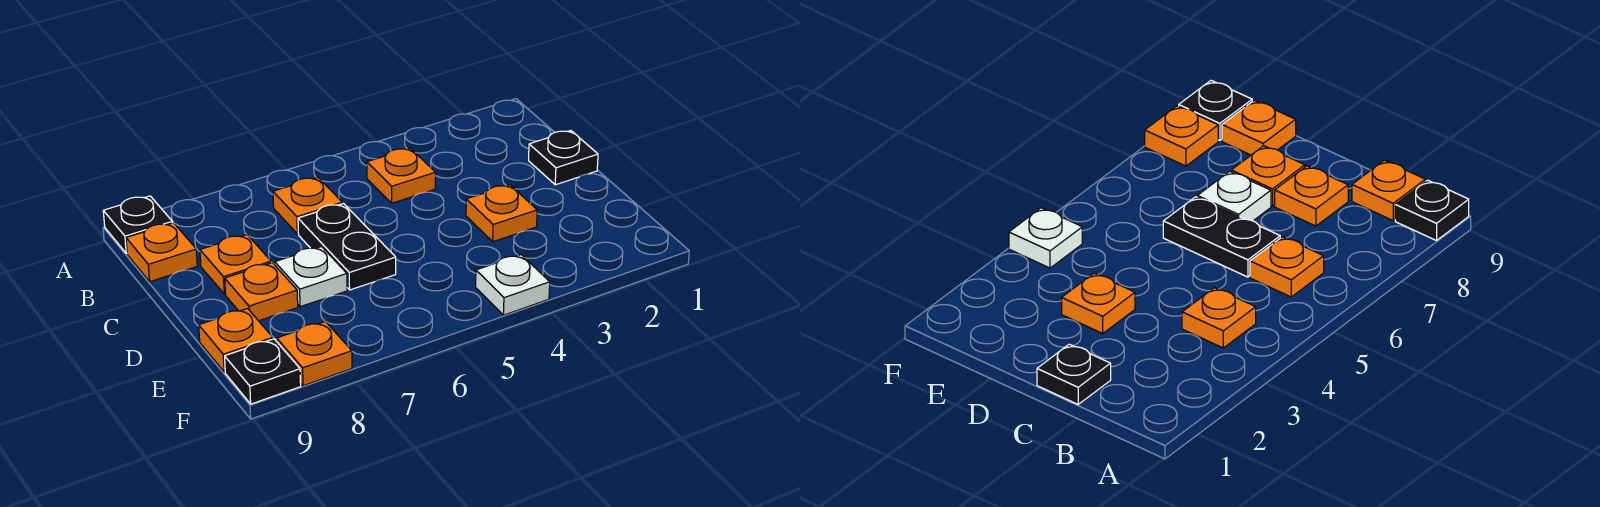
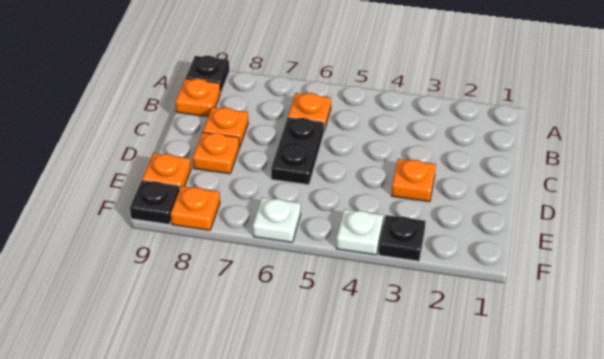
orange plate B4 level 1 -> none
black plate C1 level 1 -> black plate F3 level 1
white plate D7 level 1 -> white plate F6 level 1

